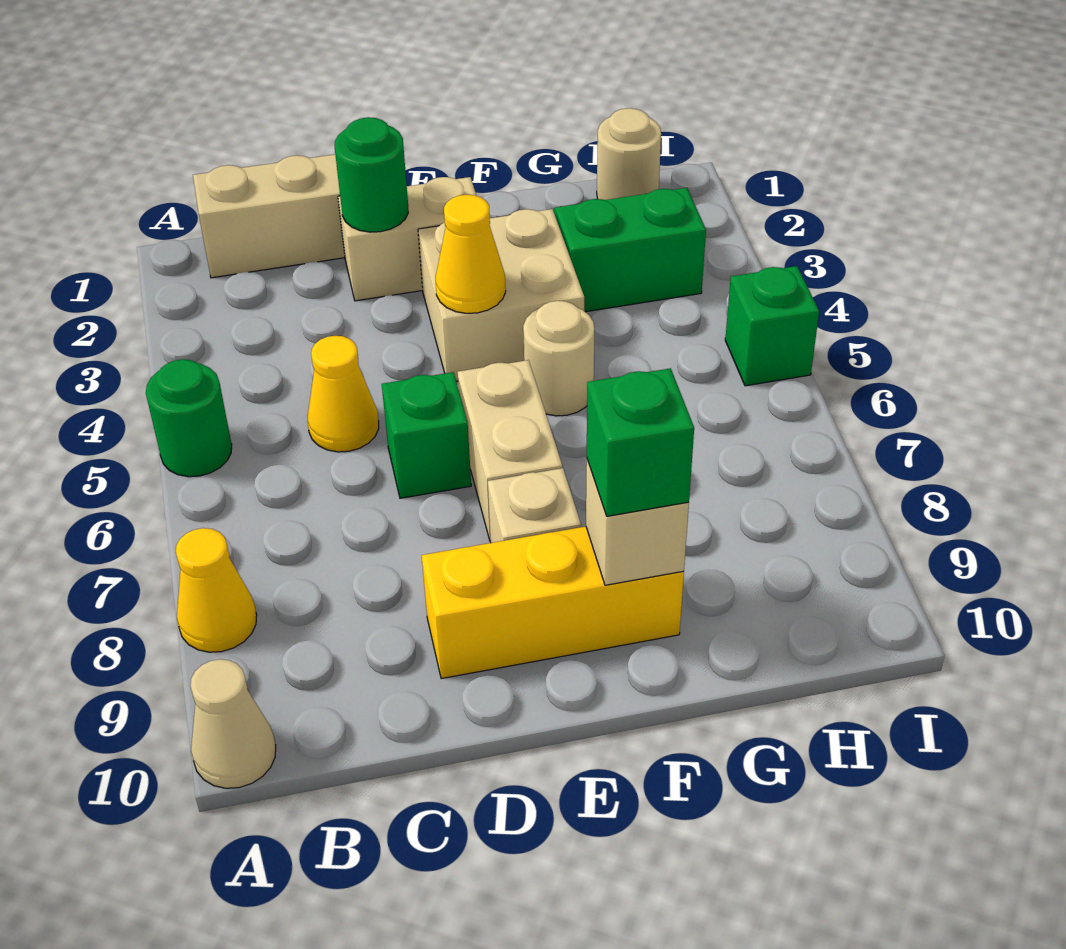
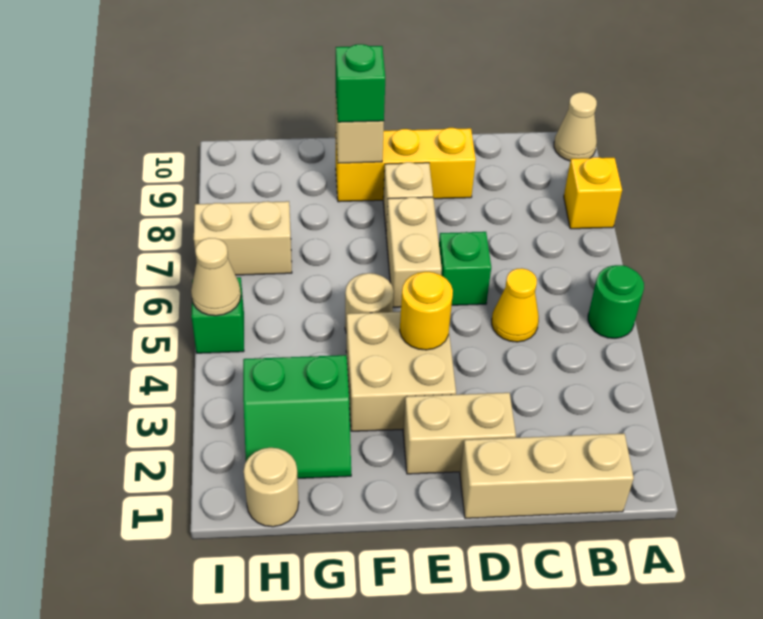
yellow cone A8 level 1 -> yellow brick A8 level 1
green round brick D2 level 2 -> none
yellow cone E4 level 2 -> yellow round brick E4 level 2
none -> tan brick H7:I7 level 1
none -> tan cone I5 level 2

